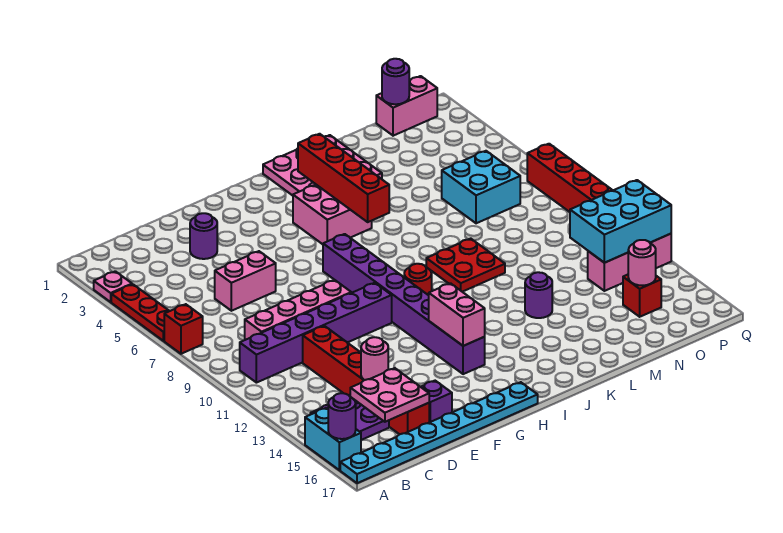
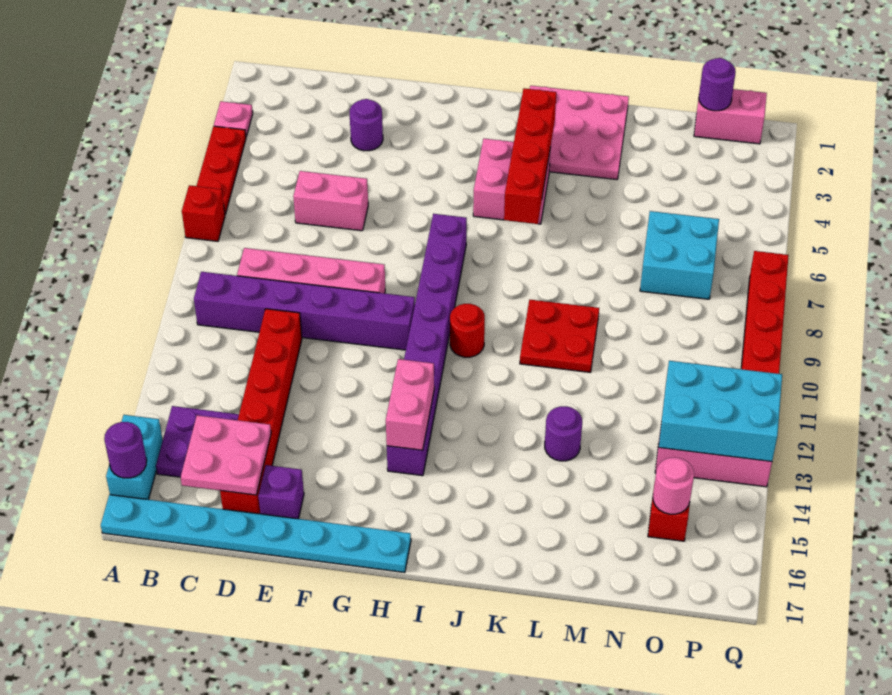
pink round brick D14 level 2 -> none

